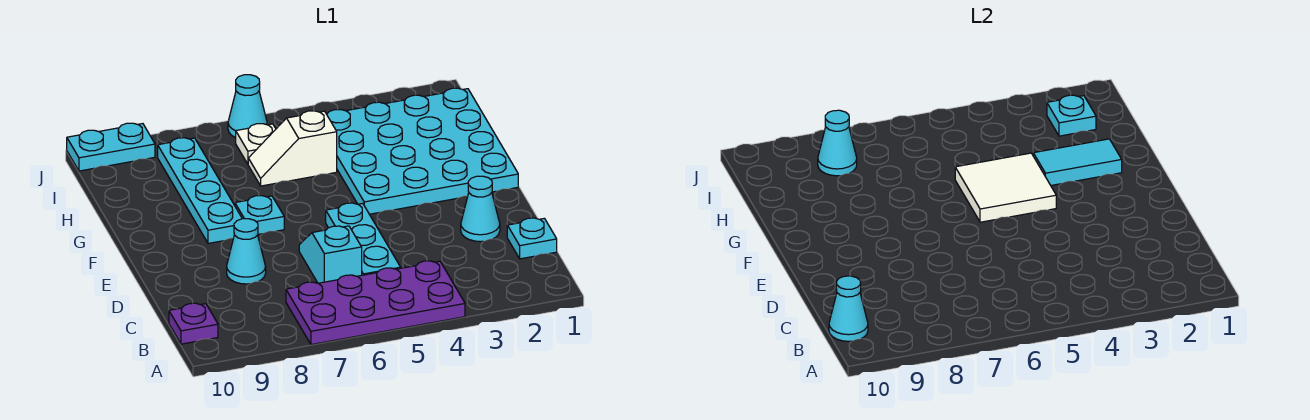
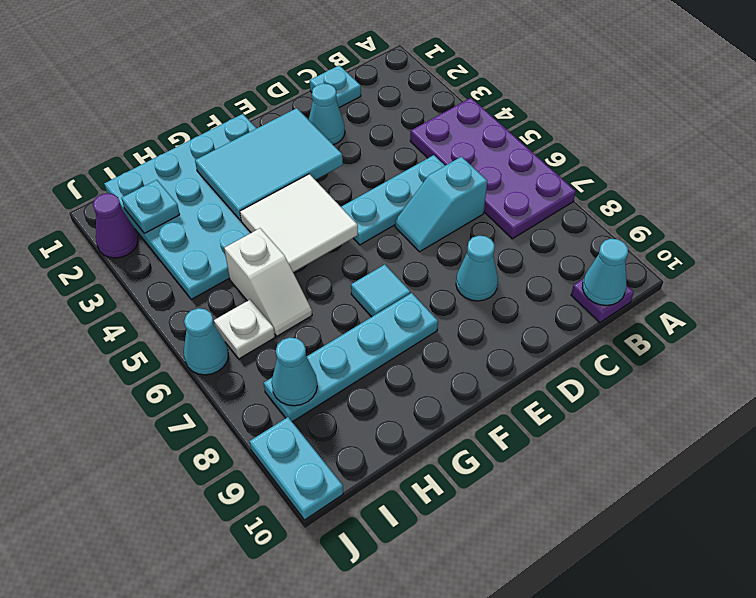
cyan plate F7 level 1 -> cyan tile F7 level 1
cyan tile G2:G3 level 2 -> cyan tile E2:G3 level 2
none -> purple cone J2 level 1

